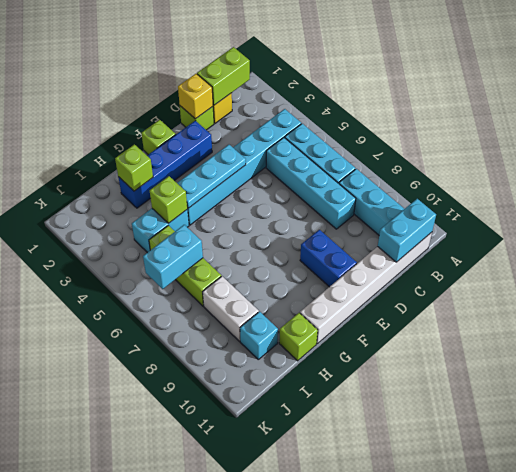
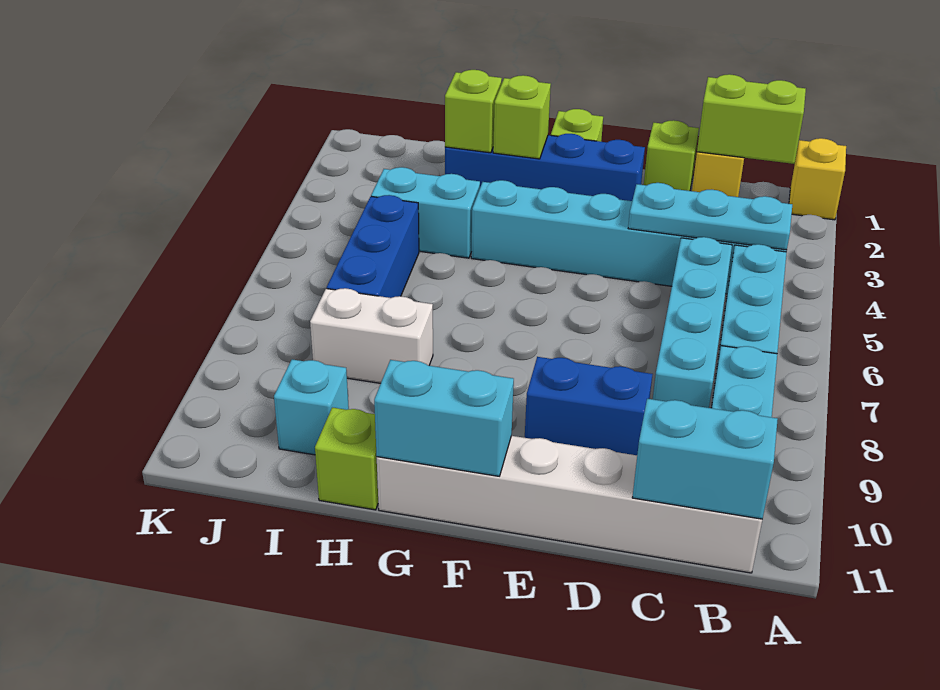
yellow brick D1 level 2 -> yellow brick A1 level 1
cyan plate E4:G4 level 2 -> cyan plate B4:D4 level 2
blue brick E9:E10 level 1 -> blue brick D9:E9 level 1
lime brick H4 level 2 -> lime brick G2 level 2
lime brick I5:I7 level 1 -> blue brick I5:I7 level 1
cyan brick I6:J6 level 2 -> cyan brick F11:G11 level 2
white brick I8:I9 level 1 -> white brick H8:I8 level 1

